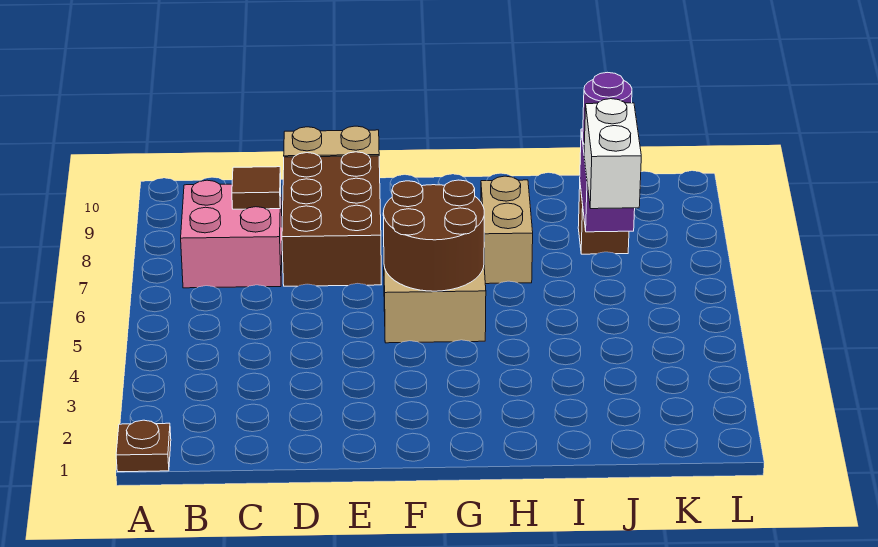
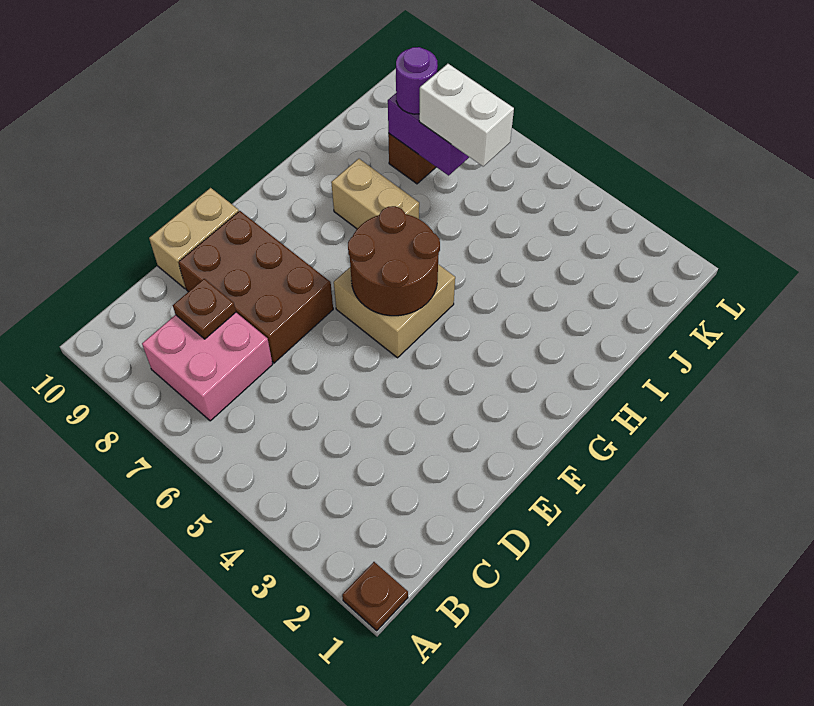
brown tile C8 level 2 -> brown plate C8 level 2

